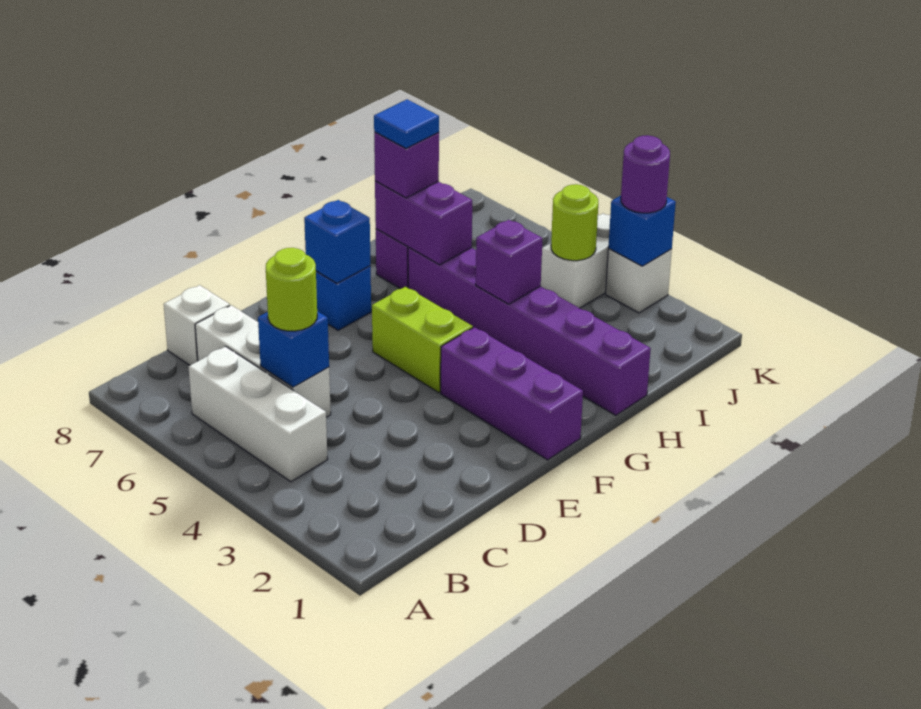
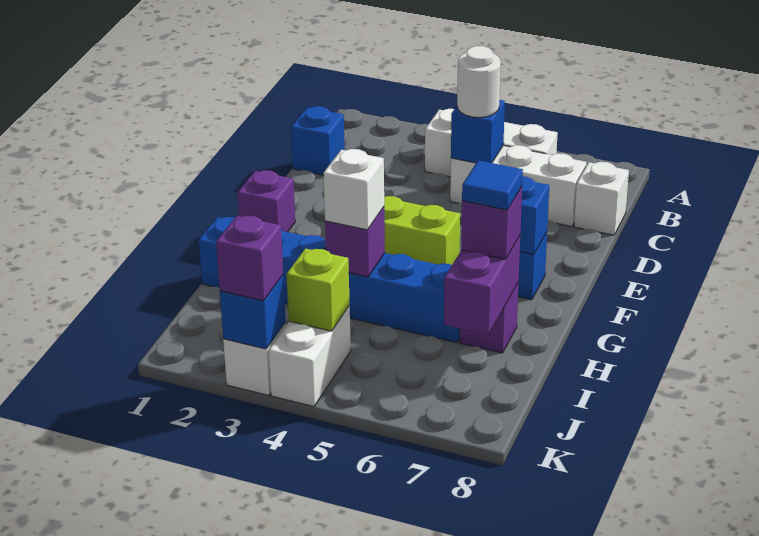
none -> blue brick C1 level 1
lime round brick C5 level 3 -> white round brick C5 level 3
purple brick F1:F3 level 1 -> purple brick F1 level 1
purple brick H1:H6 level 1 -> blue brick H1:H6 level 1
none -> white brick H4 level 3
purple brick H6:H7 level 2 -> purple brick H7:I7 level 2
lime round brick J4 level 2 -> lime brick J4 level 2
purple round brick K3 level 3 -> purple brick K3 level 3

